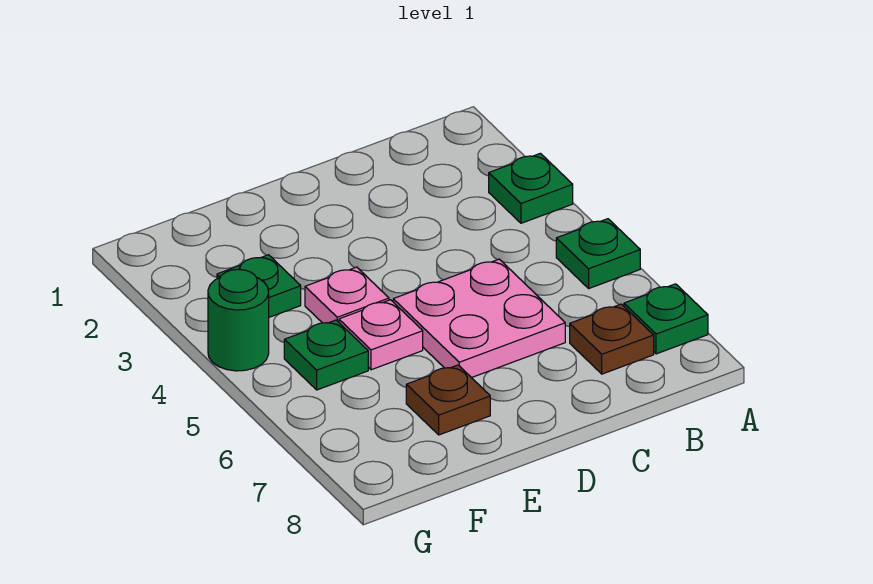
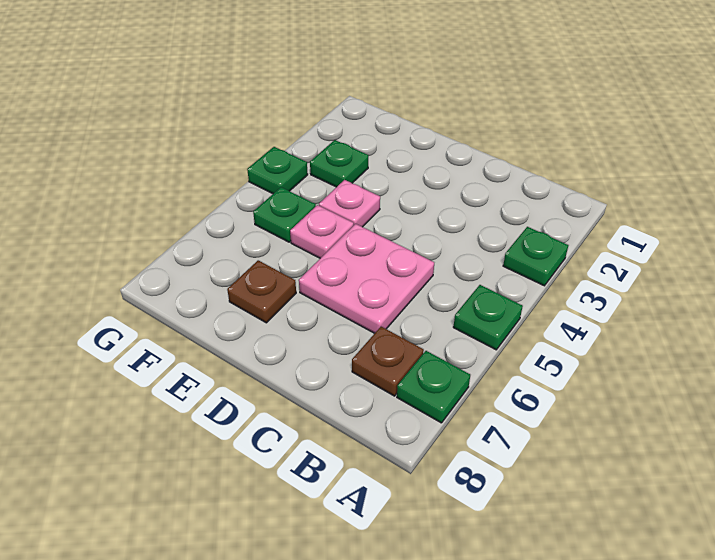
green round brick G4 level 1 -> green plate G4 level 1

